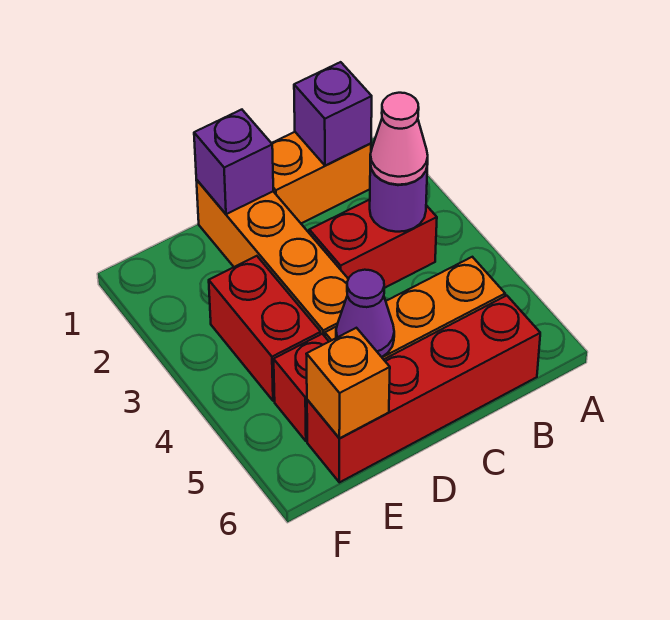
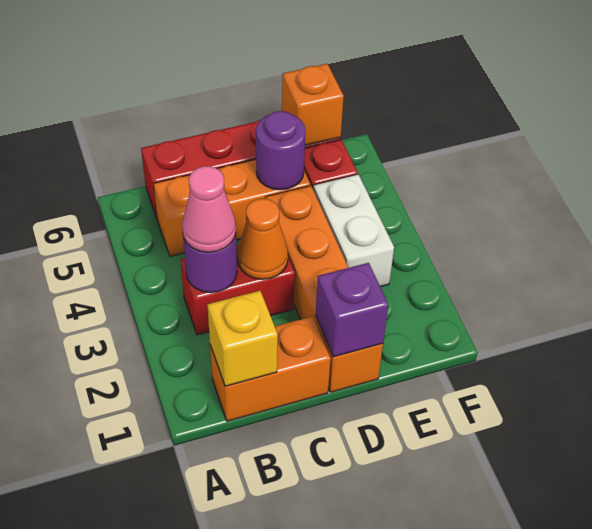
purple brick B1 level 2 -> yellow brick B1 level 2
none -> orange cone C3 level 2
purple cone D5 level 2 -> purple round brick D5 level 2
red brick E3:E4 level 1 -> white brick E3:E4 level 1

